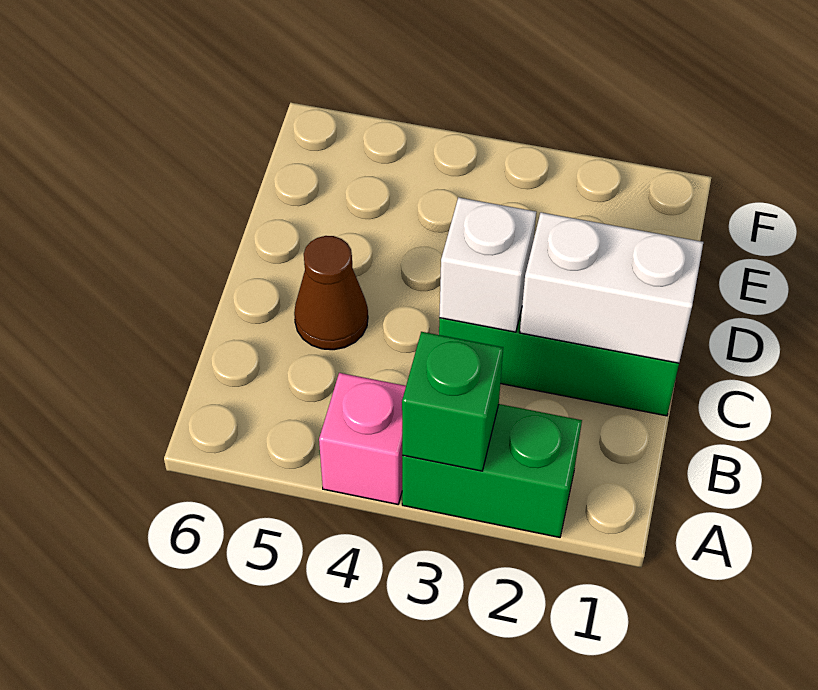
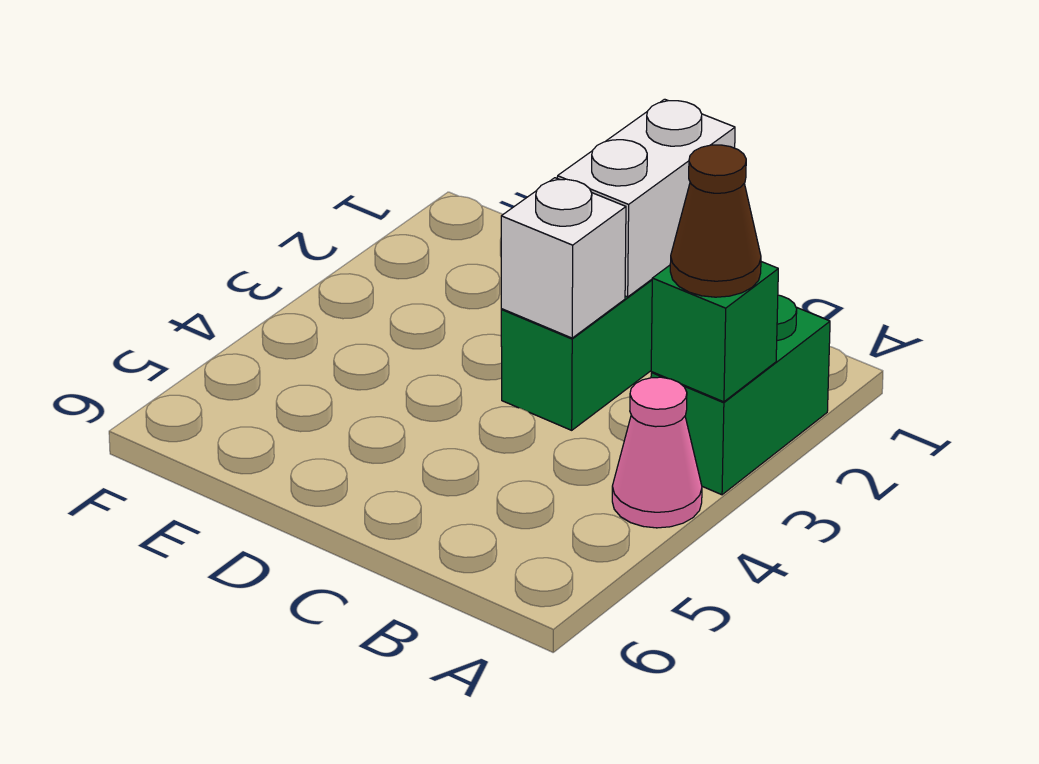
pink brick A4 level 1 -> pink cone A4 level 1
brown cone C5 level 1 -> brown cone A3 level 3

